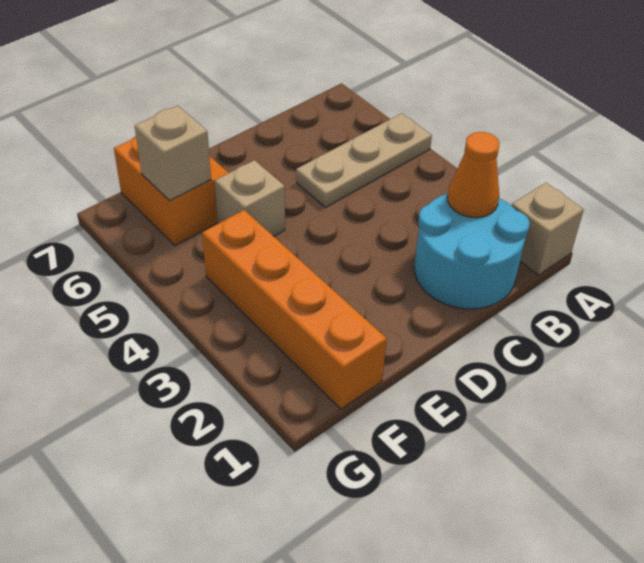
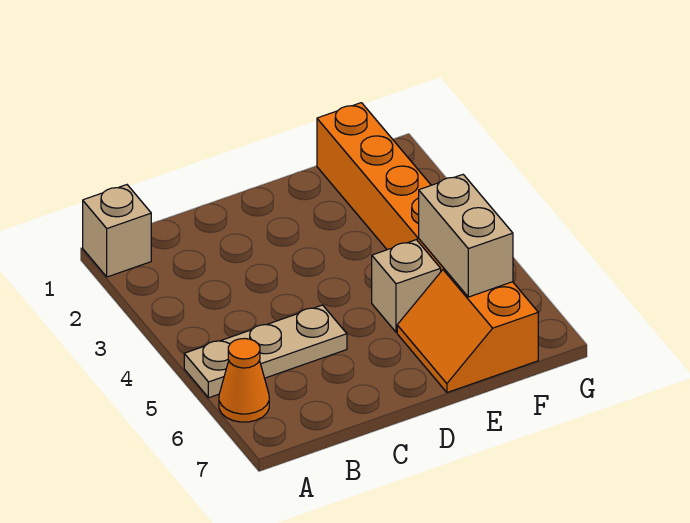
cyan round brick B1:C2 level 1 -> none
orange cone B2 level 2 -> orange cone A6 level 1
tan brick F6 level 2 -> tan brick F5:F6 level 2

